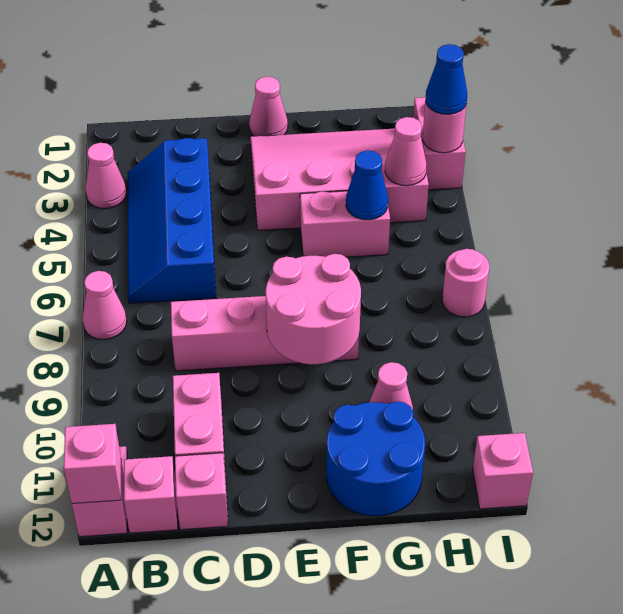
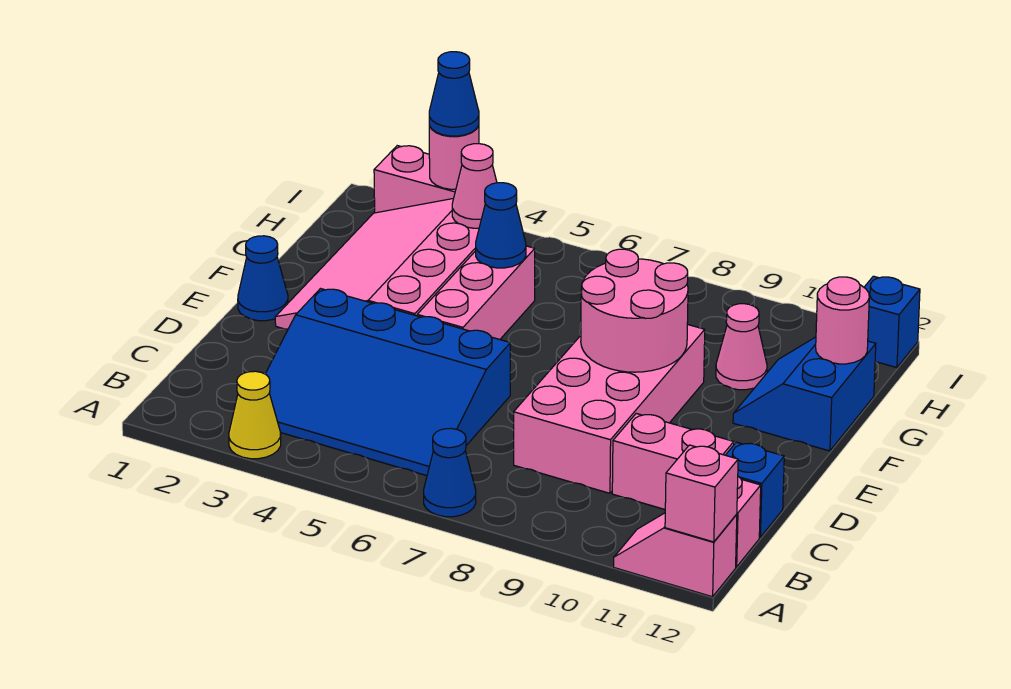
pink cone A3 level 1 -> yellow cone A3 level 1
pink cone A7 level 1 -> blue cone A7 level 1
blue slope B3:C6 level 1 top C -> blue slope B3:D6 level 1 top D
pink brick C8:F8 level 1 -> pink brick C8:F9 level 1
pink brick C12 level 1 -> blue brick C12 level 1
pink cone E1 level 1 -> blue cone E1 level 1
pink brick F5:G5 level 1 -> pink brick E5:G5 level 1
blue round brick F11:G12 level 1 -> blue slope F11:G12 level 1 top 12
pink round brick I7 level 1 -> pink round brick G12 level 2
pink brick I12 level 1 -> blue brick I12 level 1

